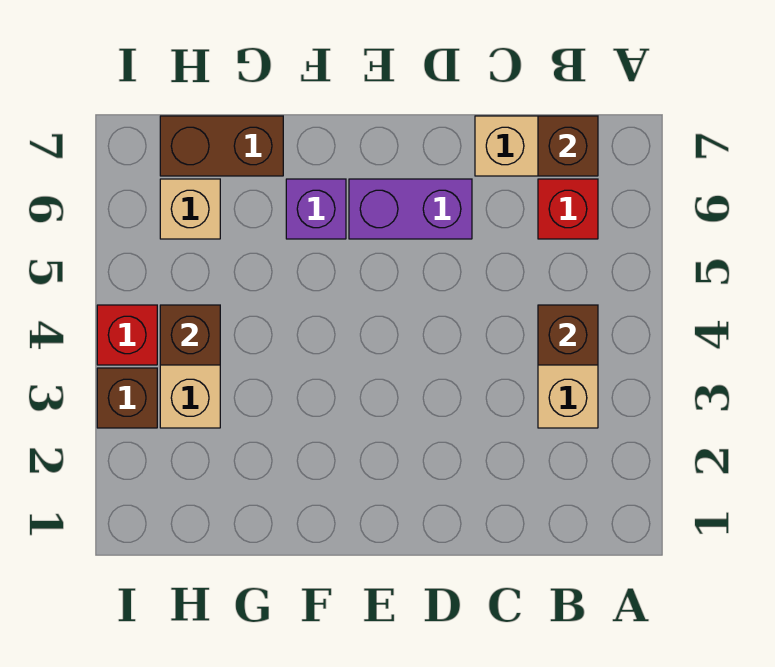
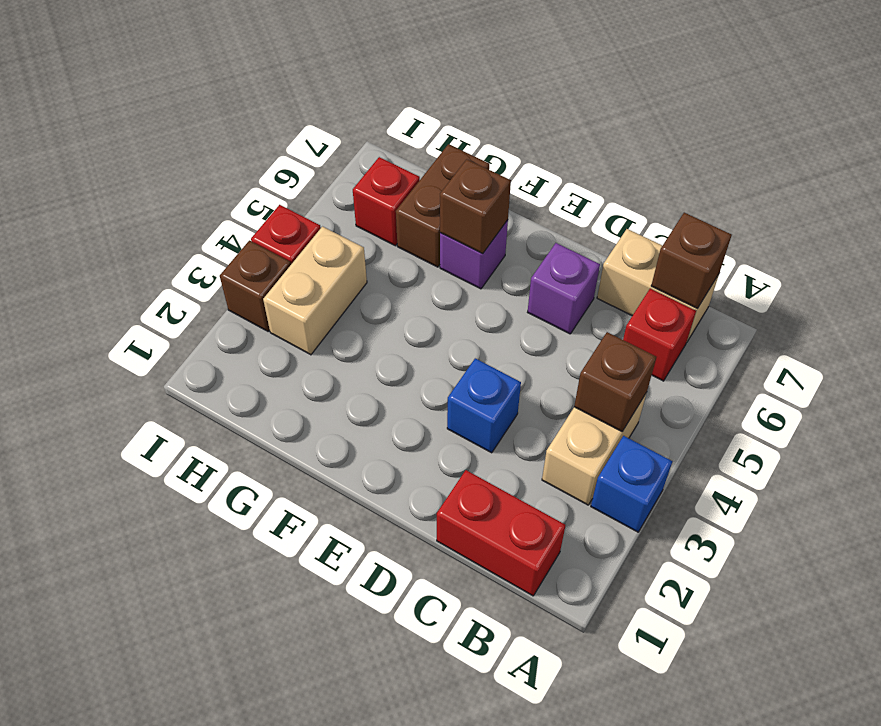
none -> blue brick A3 level 1
none -> red brick B1:C1 level 1
none -> blue brick D3 level 1
purple brick D6:E6 level 1 -> purple brick D6 level 1
brown brick G7:H7 level 1 -> brown brick G6:G7 level 1
brown brick H4 level 2 -> brown brick F6 level 2
tan brick H6 level 1 -> red brick H6 level 1

